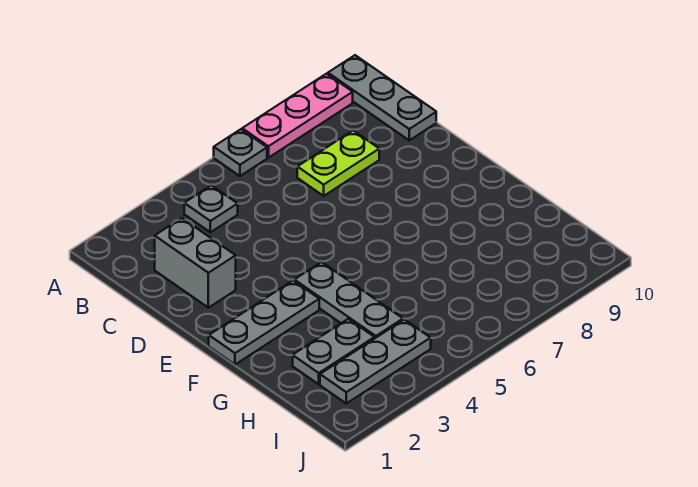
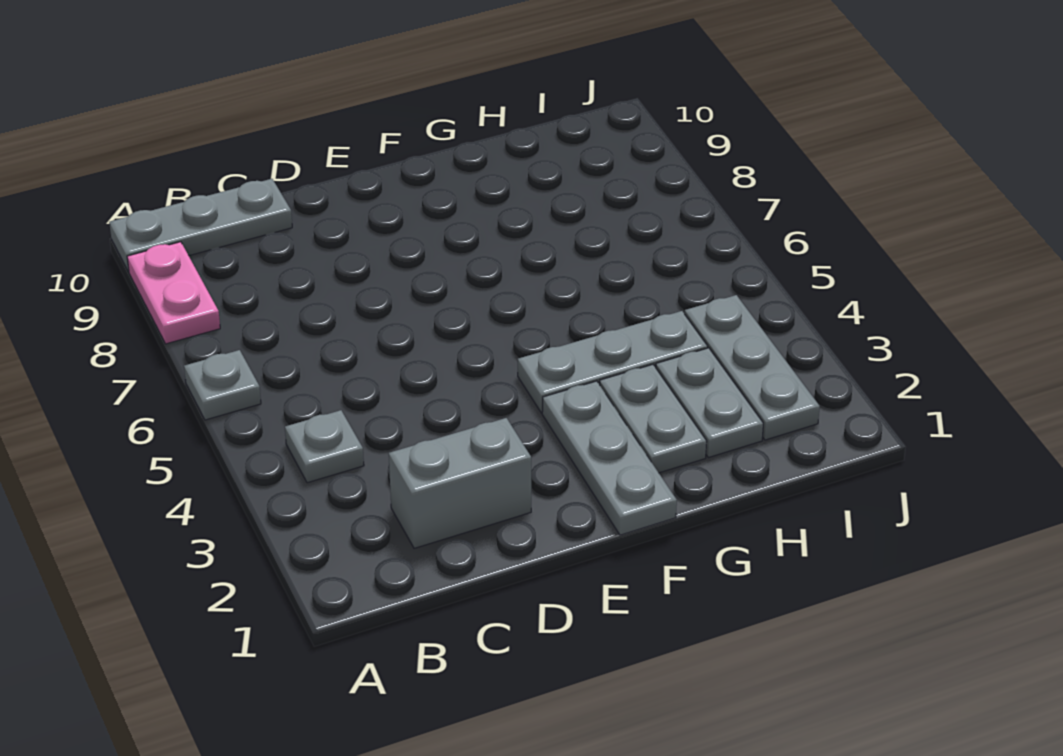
pink plate A7:A9 level 1 -> pink plate A8:A9 level 1
lime plate C7:C8 level 1 -> none
none -> grey plate G2:G3 level 1

